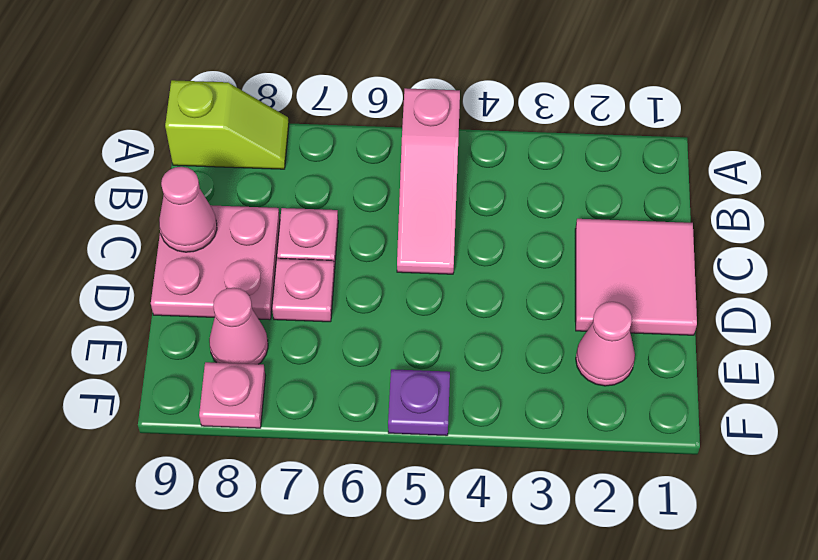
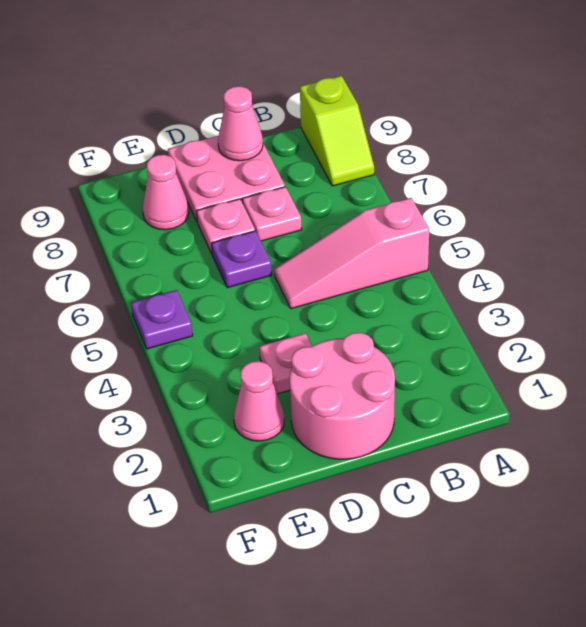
pink tile C1:D2 level 1 -> pink round brick C1:D2 level 1
none -> purple plate D6 level 1
pink plate F8 level 1 -> pink plate D3 level 1

